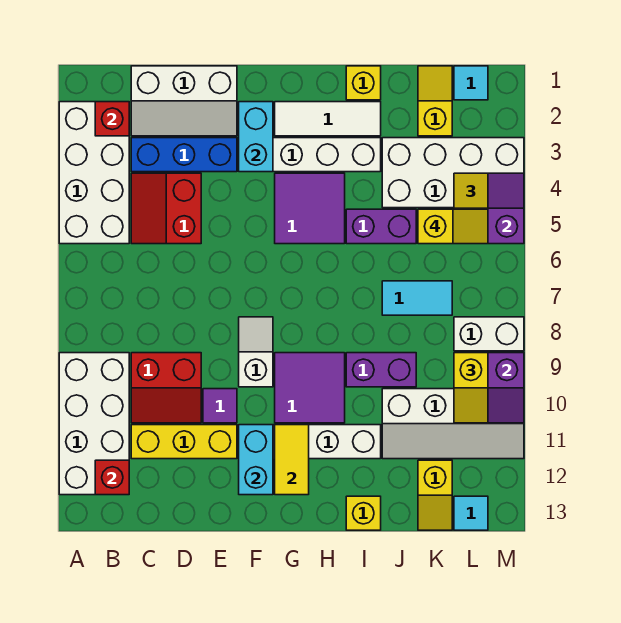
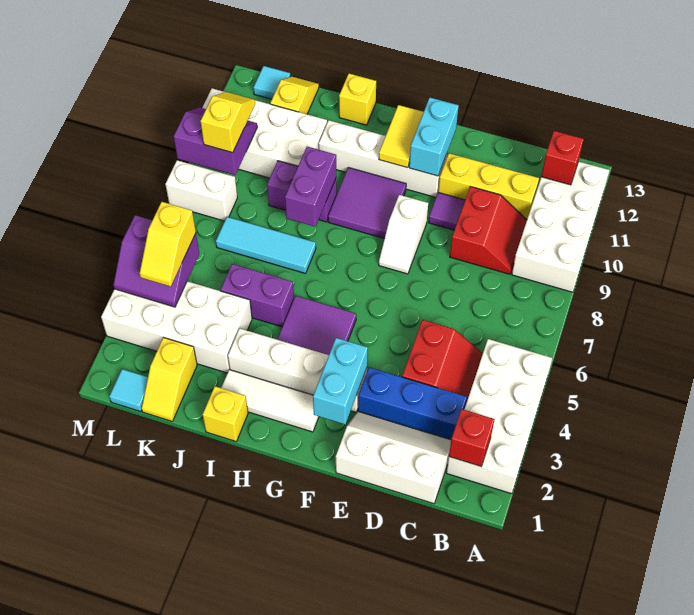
red slope C9:D10 level 1 top 9 -> red slope C9:D10 level 1 top D
none -> purple brick I8:I9 level 2
cyan tile J7:K7 level 1 -> cyan tile I7:K7 level 1
white slope J10:M11 level 1 top 10 -> white brick J10:M11 level 1
yellow slope K5:L5 level 4 top K -> none

